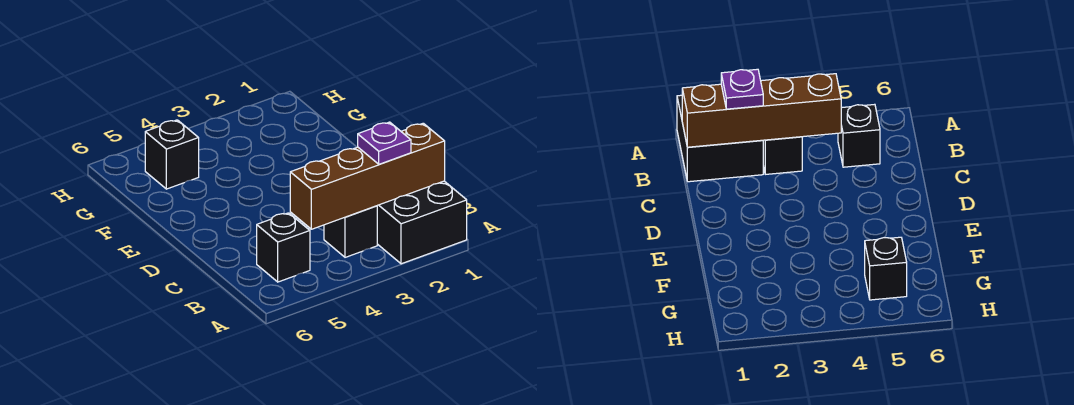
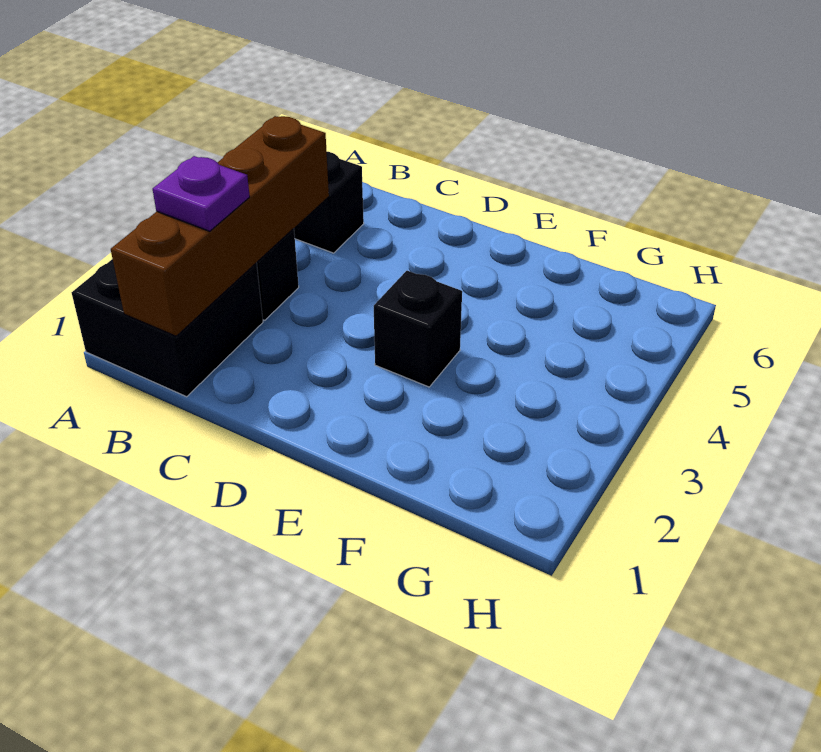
black brick G5 level 1 -> black brick E3 level 1

